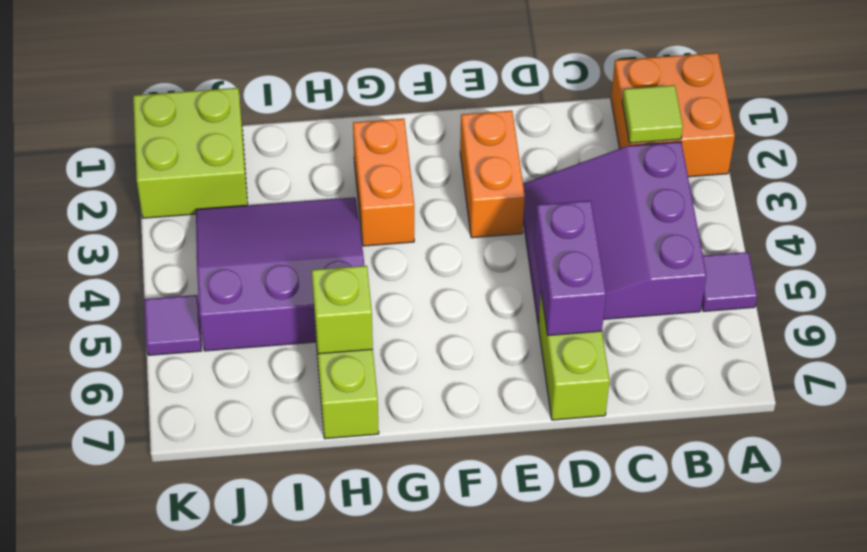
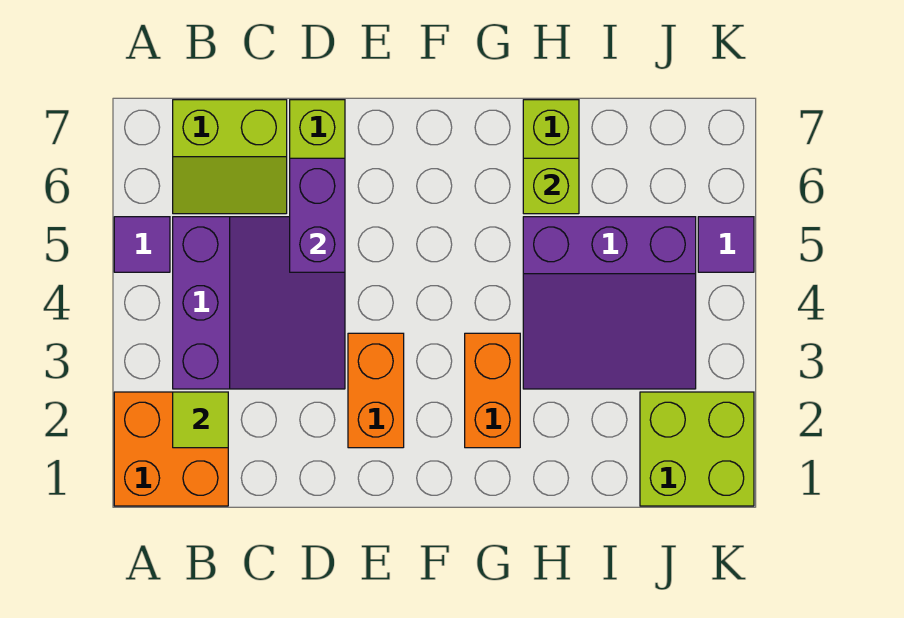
none -> lime slope B6:C7 level 1 top 7

